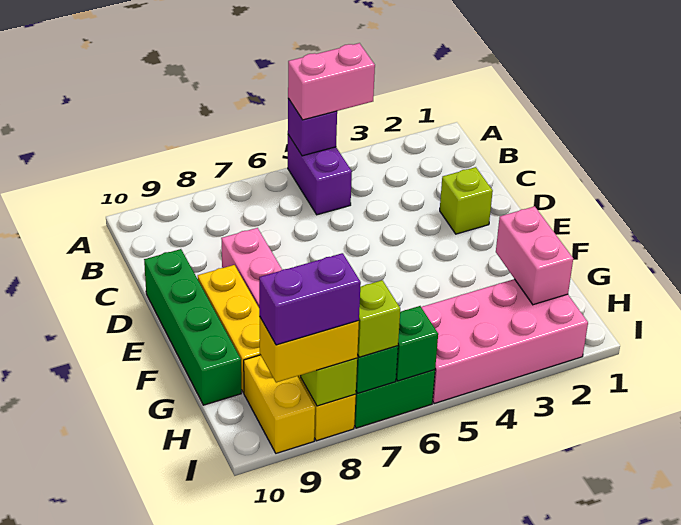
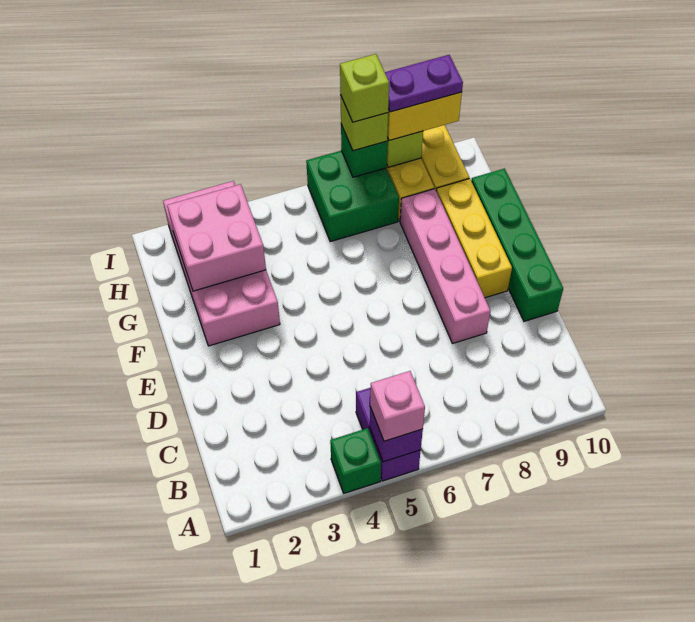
pink brick A4:A5 level 3 -> pink brick A5 level 3
lime brick D2 level 1 -> lime brick I7 level 4
pink brick G2:H2 level 2 -> pink brick G2:H3 level 2
pink brick H2:I5 level 1 -> pink brick F2:I3 level 1
green brick I6 level 2 -> green brick A4 level 1
purple brick I8:I9 level 4 -> purple plate I8:I9 level 4

